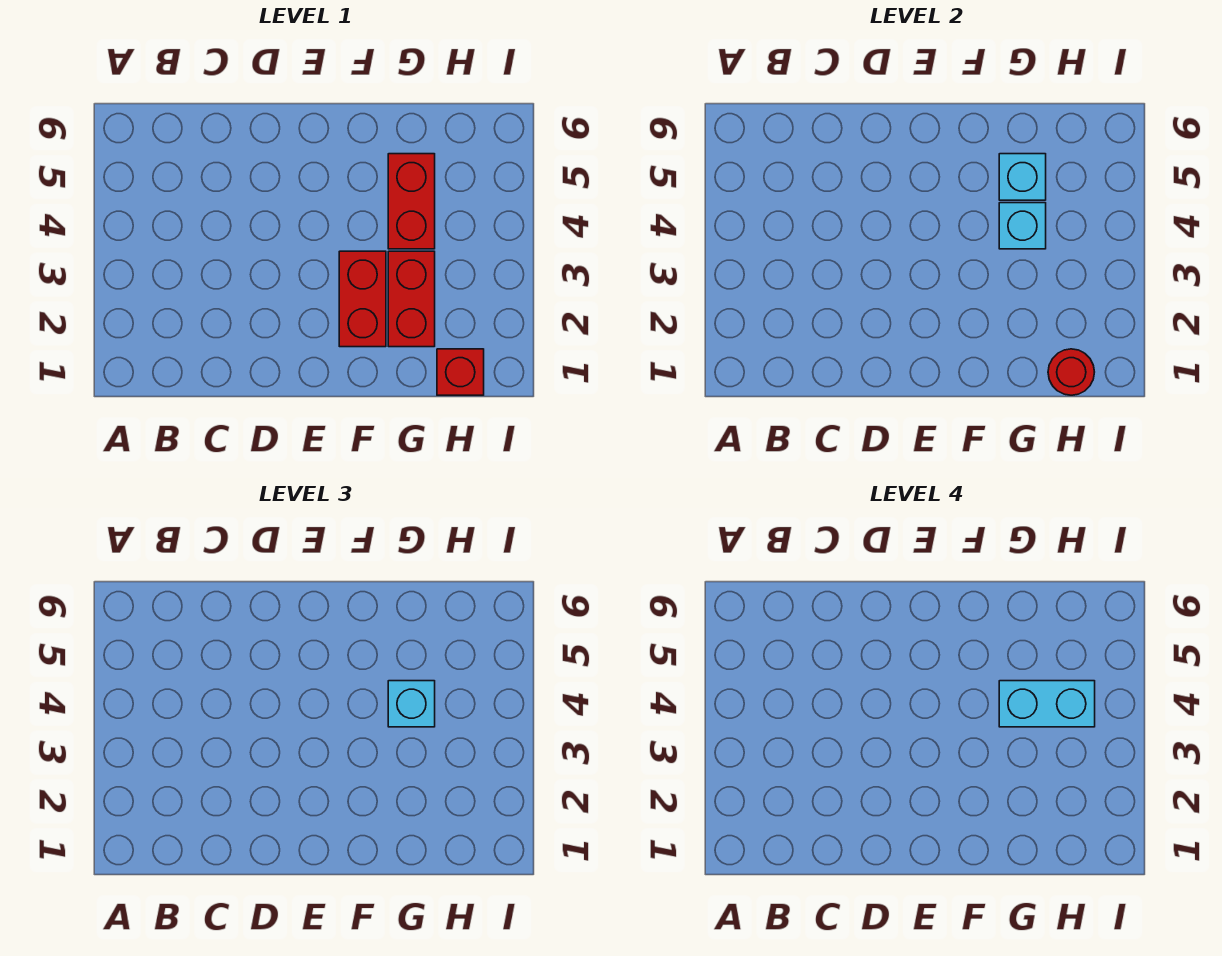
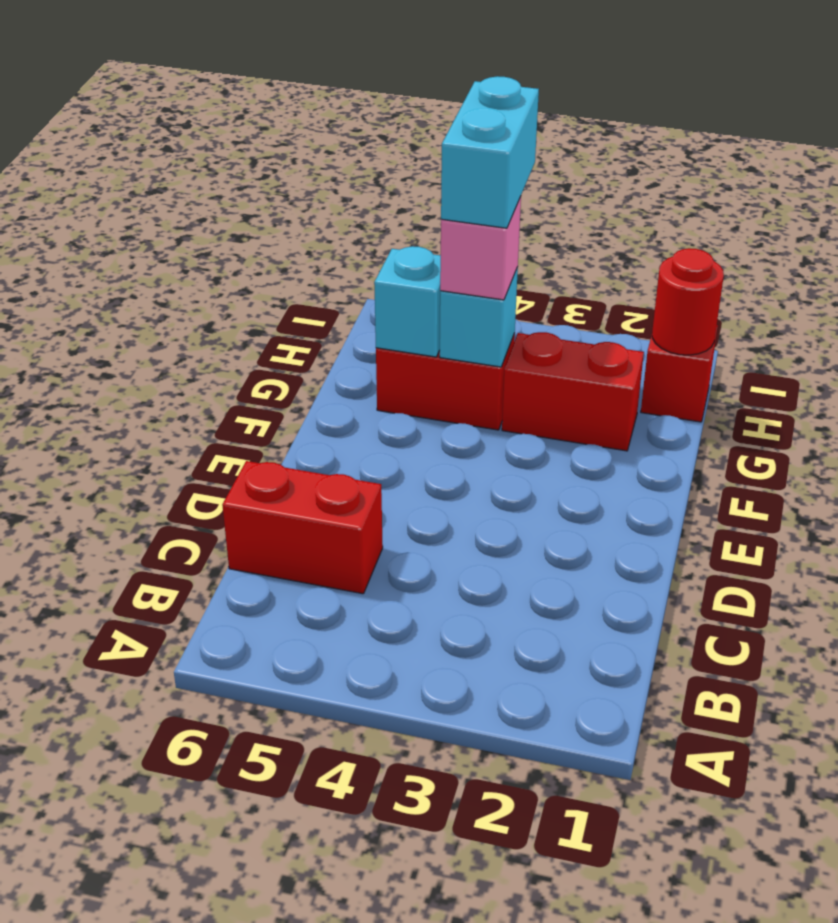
red brick F2:F3 level 1 -> red brick C5:C6 level 1
cyan brick G4 level 3 -> pink brick G4 level 3

